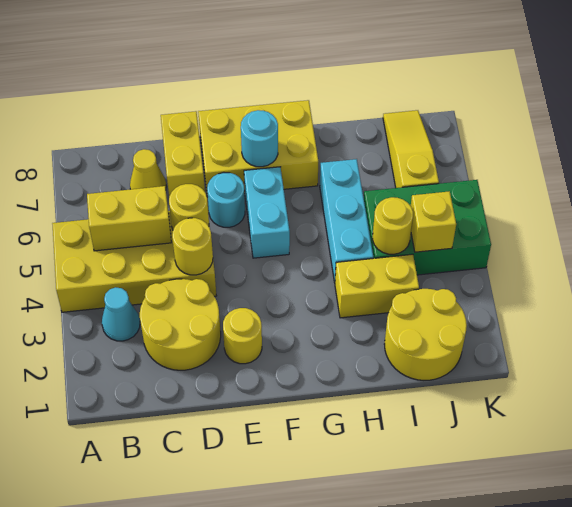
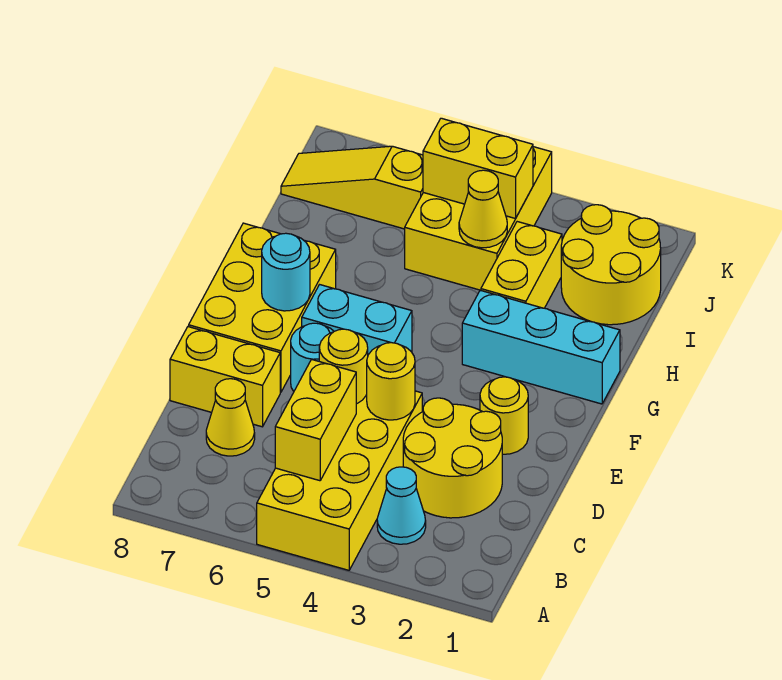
cyan brick H4:H6 level 1 -> cyan brick G1:G3 level 1
green brick I4:K5 level 1 -> yellow brick I4:K5 level 1
yellow round brick I4 level 2 -> yellow cone I4 level 2
yellow brick J4 level 2 -> yellow brick J4:J5 level 2

